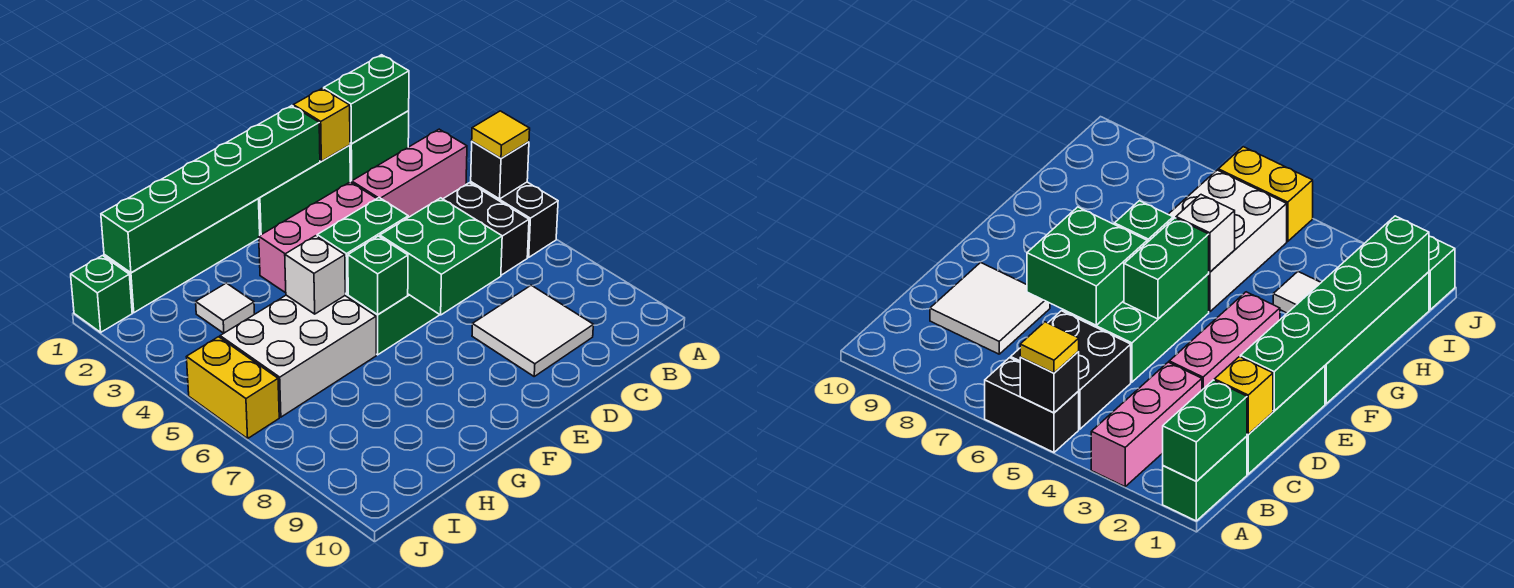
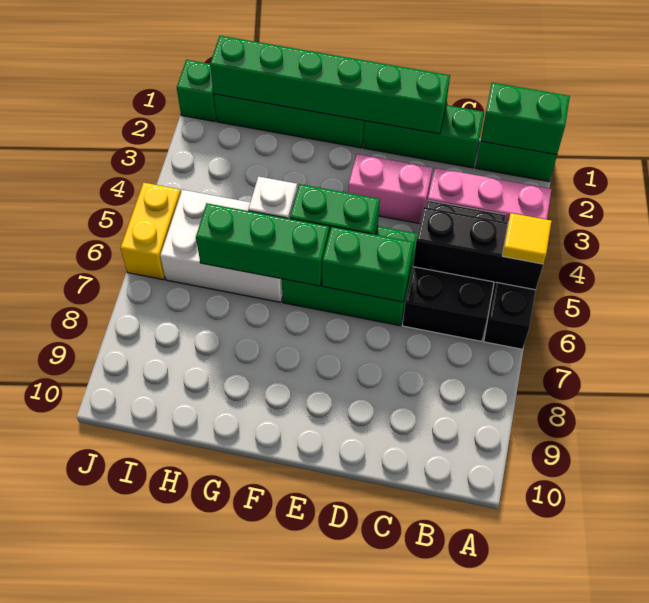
black brick A5 level 2 -> black brick A5:C5 level 2
black brick B5:C6 level 1 -> black brick B4:C6 level 1
yellow brick C1 level 2 -> none
white tile C8:D9 level 1 -> none
pink brick D3:F3 level 1 -> pink brick D3:E3 level 1
green brick D6:E7 level 2 -> green brick D6:E6 level 2
green brick F6 level 2 -> green brick F6:H6 level 2
white tile H3 level 1 -> none

